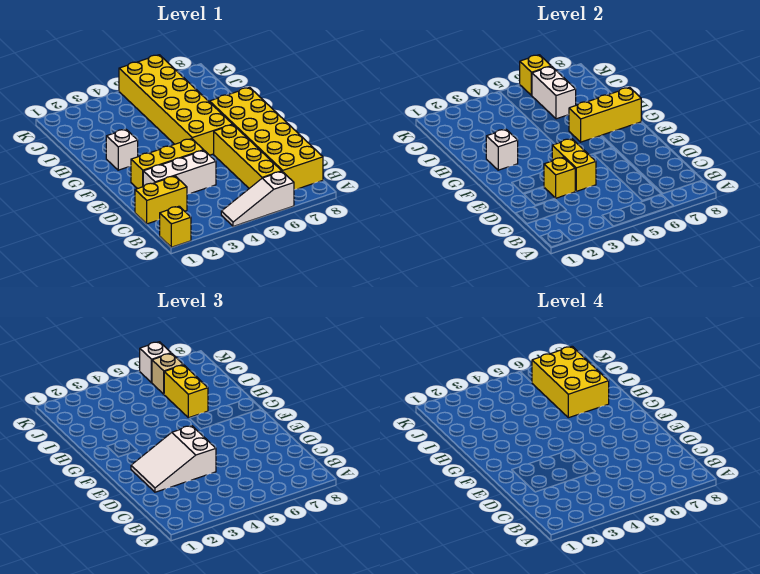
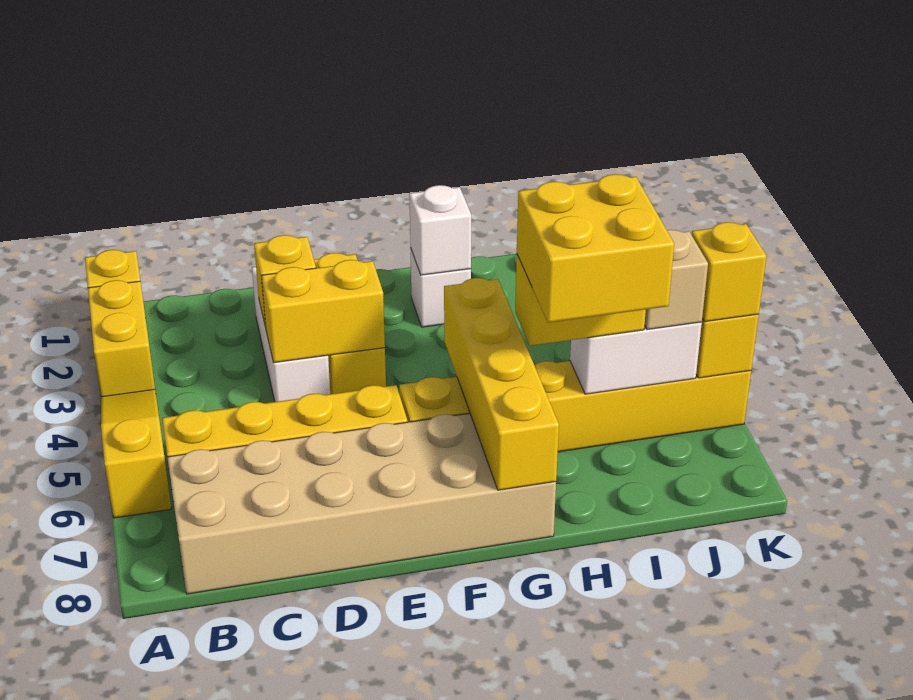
white slope A4:A6 level 1 top 6 -> yellow slope A4:A6 level 1 top 6
yellow brick B7:G8 level 1 -> tan brick B7:G8 level 1
yellow brick C1:C2 level 1 -> yellow brick A2:A3 level 1
white slope D2:E4 level 3 top 4 -> none
yellow brick F5:K6 level 1 -> yellow brick F6:K6 level 1
yellow brick G6:G8 level 2 -> yellow brick G5:G8 level 2
yellow brick H6:J7 level 4 -> yellow brick H6:I7 level 4
white brick K6 level 3 -> yellow brick K6 level 3

